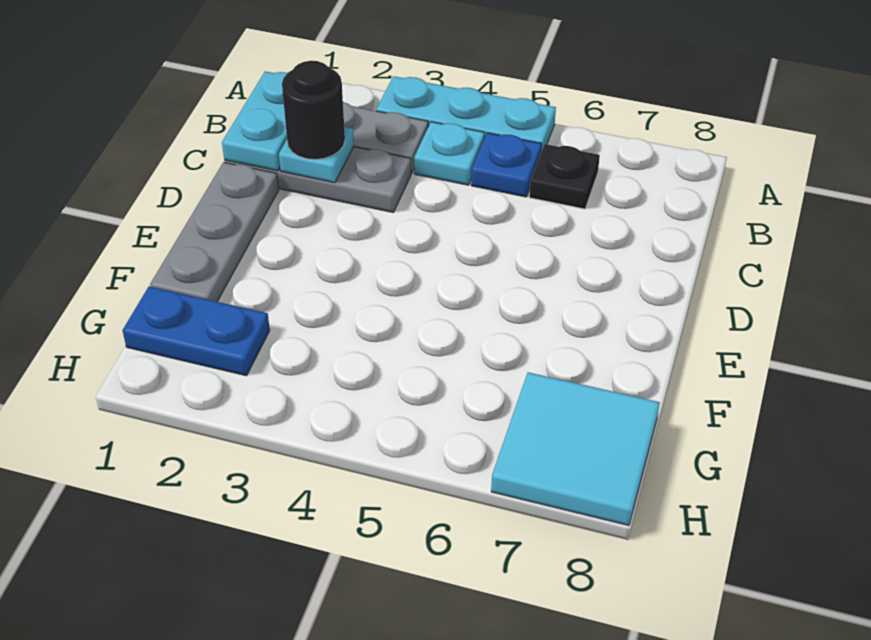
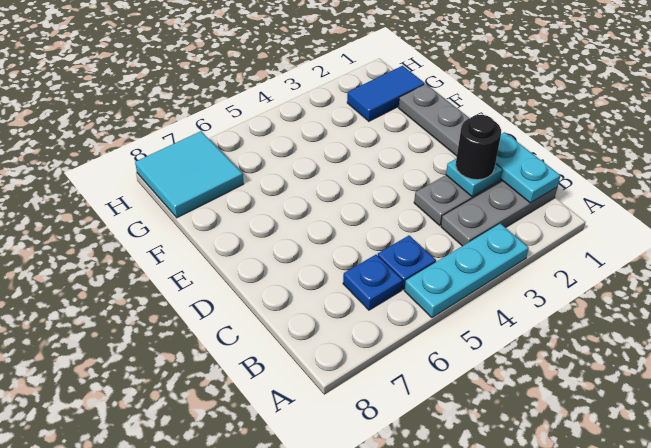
cyan plate B4 level 1 -> none
black plate B6 level 1 -> blue plate B6 level 1
blue plate G1:G2 level 1 -> blue tile G1:G2 level 1

